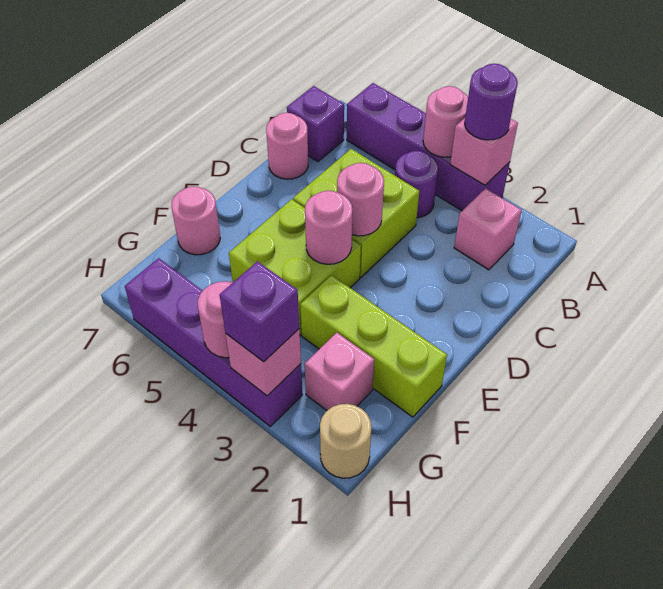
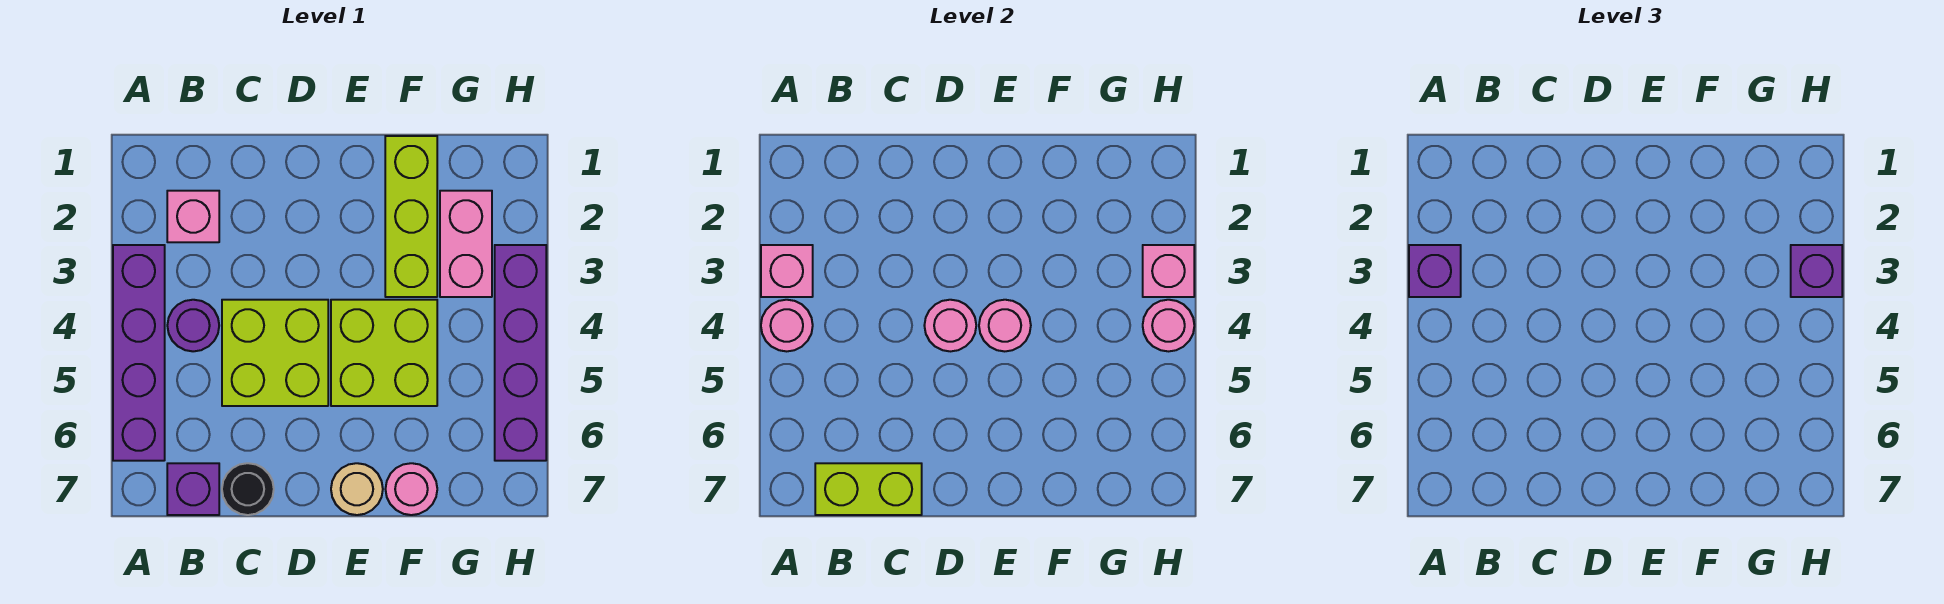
purple round brick A3 level 3 -> purple brick A3 level 3
none -> lime brick B7:C7 level 2
pink round brick C7 level 1 -> black round brick C7 level 1
pink brick G2 level 1 -> pink brick G2:G3 level 1
tan round brick H1 level 1 -> tan round brick E7 level 1

